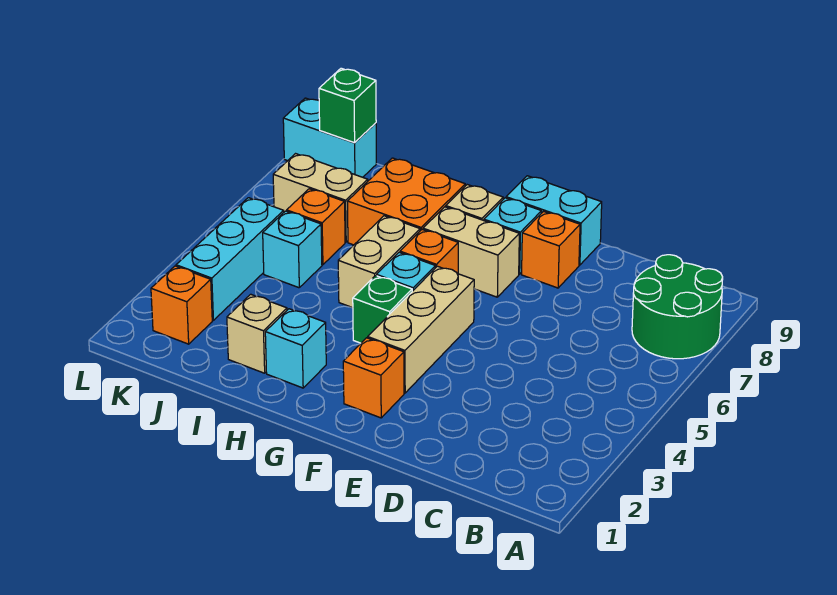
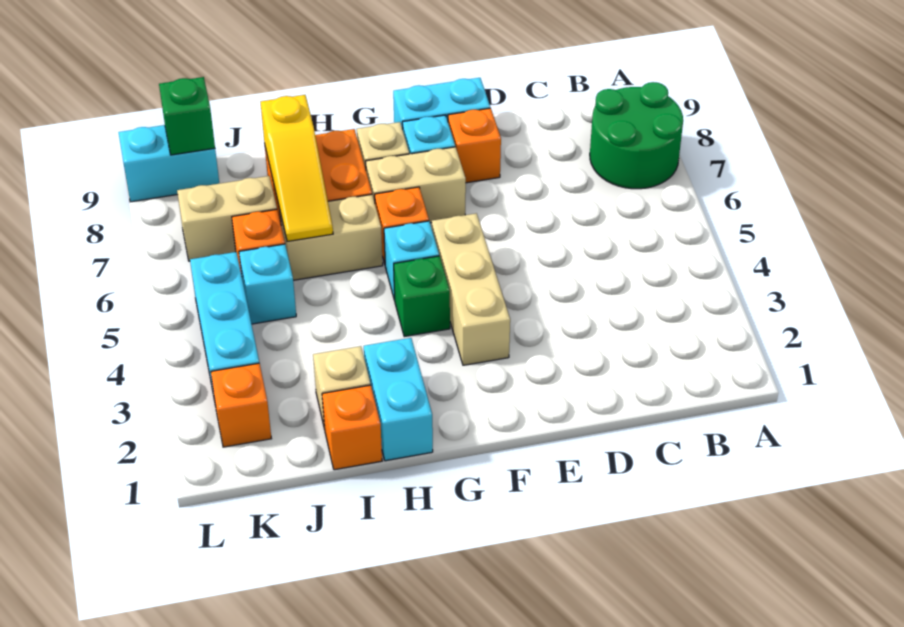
orange brick F2 level 1 -> orange brick I1 level 1
cyan brick H2 level 1 -> cyan brick H1:H2 level 1
tan brick H5:H6 level 1 -> tan brick H6:I6 level 1
none -> yellow slope I6:I8 level 2 top 8

